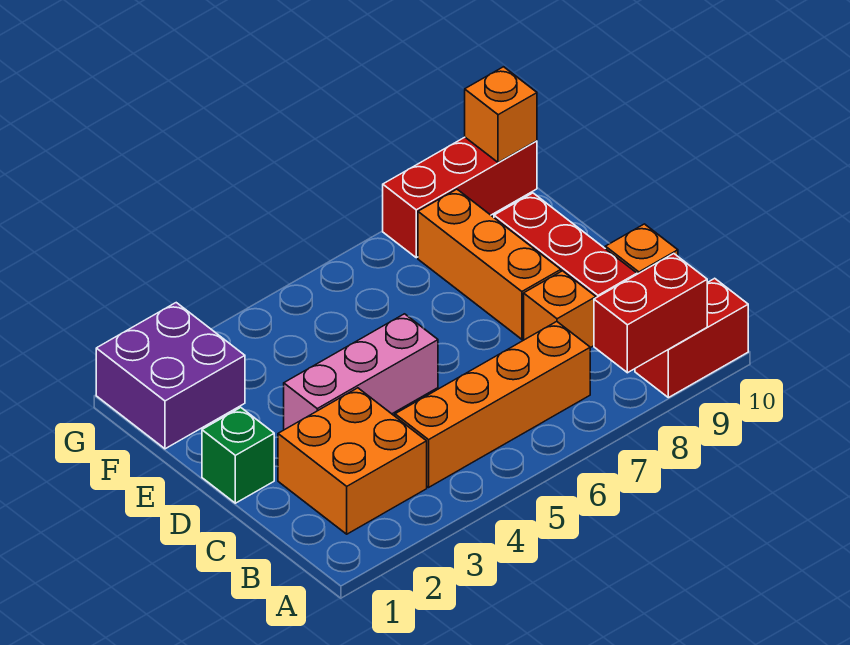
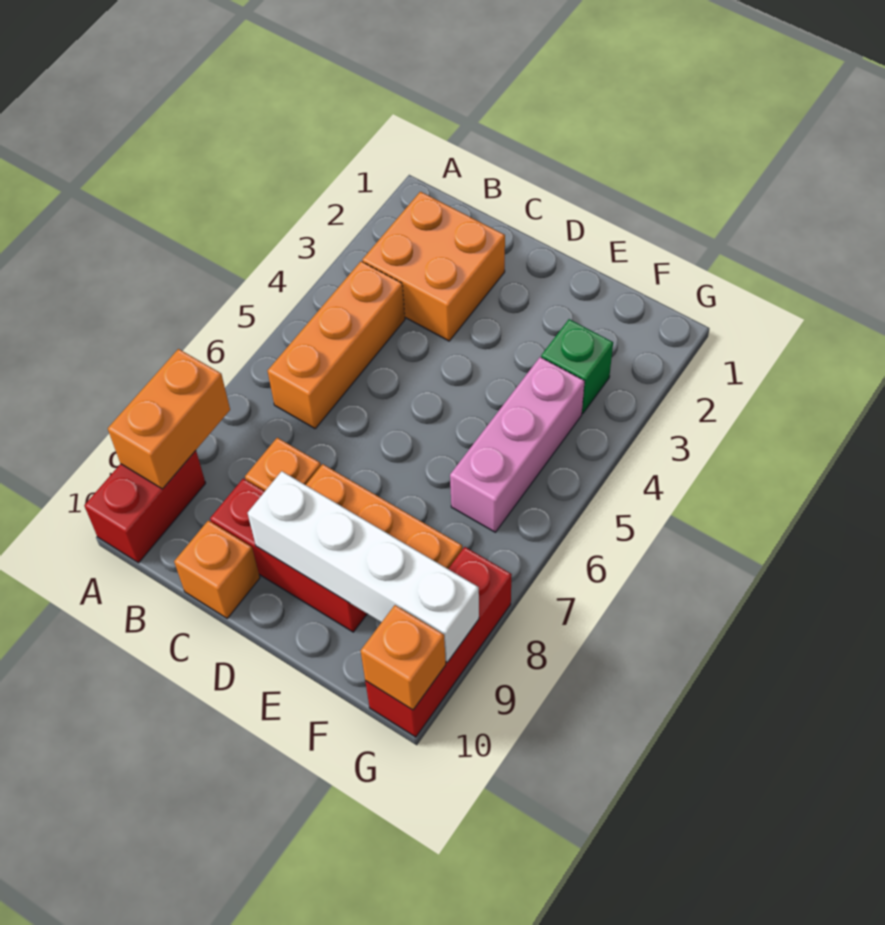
red brick A8:A9 level 2 -> orange brick A8:A9 level 2
orange brick B4:B7 level 1 -> orange brick B4:B6 level 1
green brick D1 level 1 -> green brick F3 level 1
pink brick D3:D5 level 1 -> pink brick F4:F6 level 1
none -> white brick D9:G9 level 2
purple brick F1:G2 level 1 -> none

